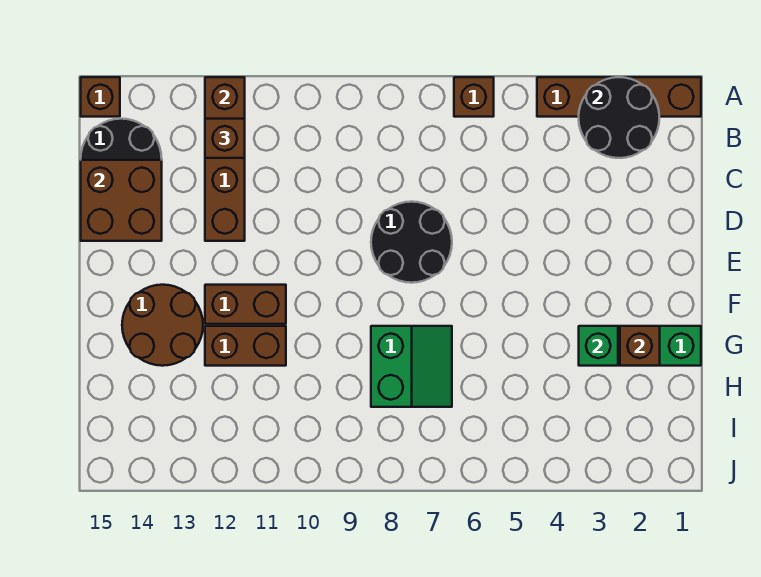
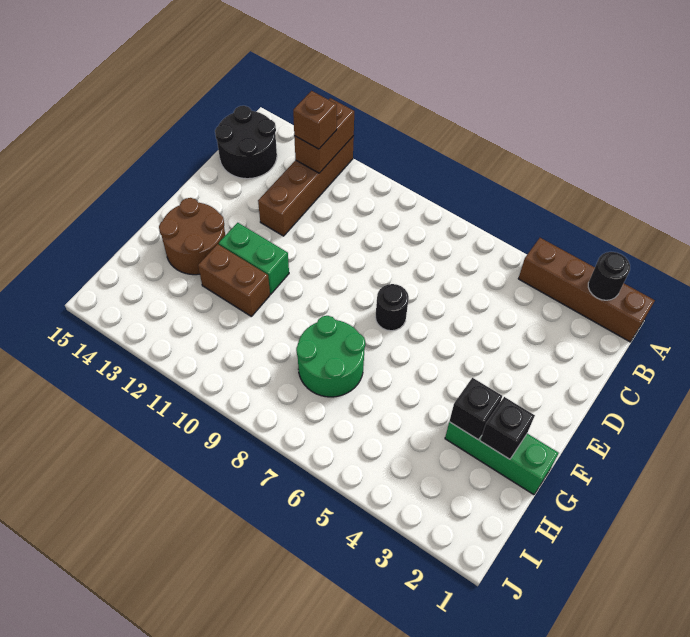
black round brick A2:B3 level 2 -> black round brick A2 level 2
brown brick A6 level 1 -> none
brown brick A15 level 1 -> none
brown brick C14:D15 level 2 -> none
black round brick D7:E8 level 1 -> black round brick E7 level 1
brown brick F11:F12 level 1 -> green brick F11:F12 level 1
brown brick G2 level 2 -> black brick G2 level 2
green brick G3 level 2 -> black brick G3 level 2
green slope G7:H8 level 1 top 8 -> green round brick G7:H8 level 1

